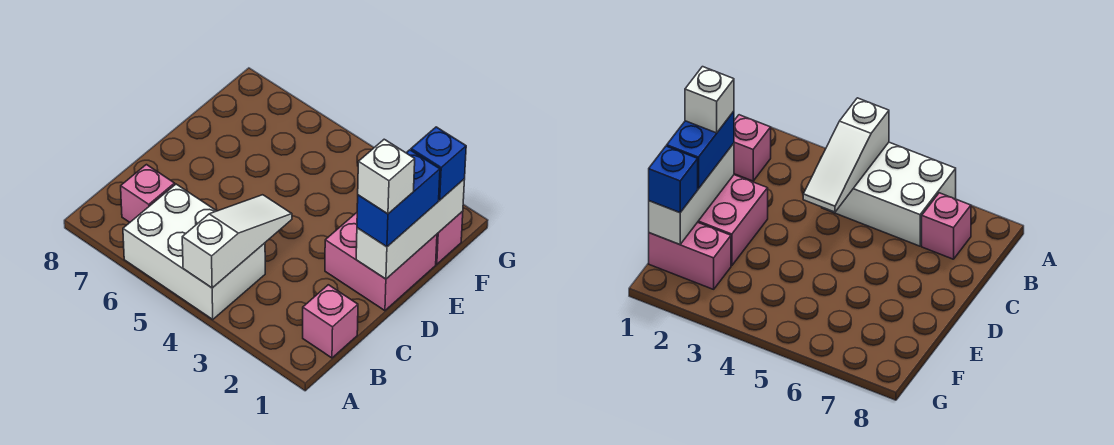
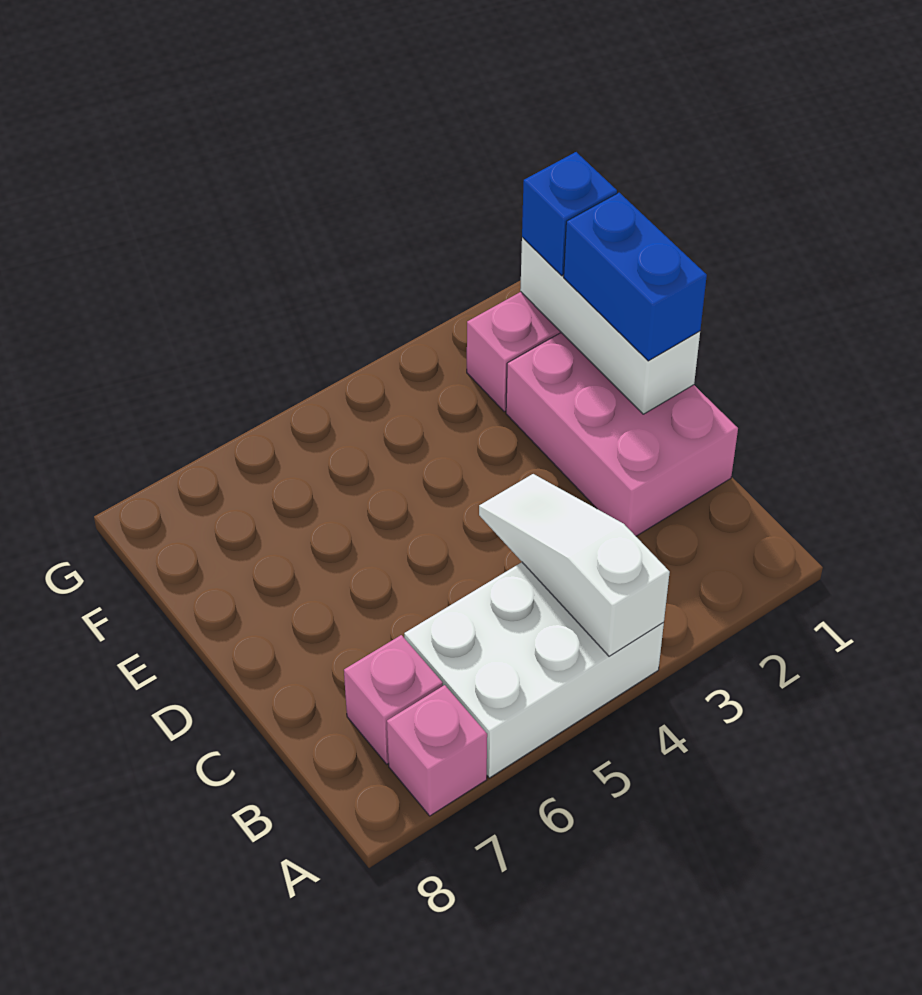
pink brick B1 level 1 -> pink brick A7 level 1
pink brick D1:E2 level 1 -> pink brick C1:E2 level 1
white brick D1 level 4 -> none

